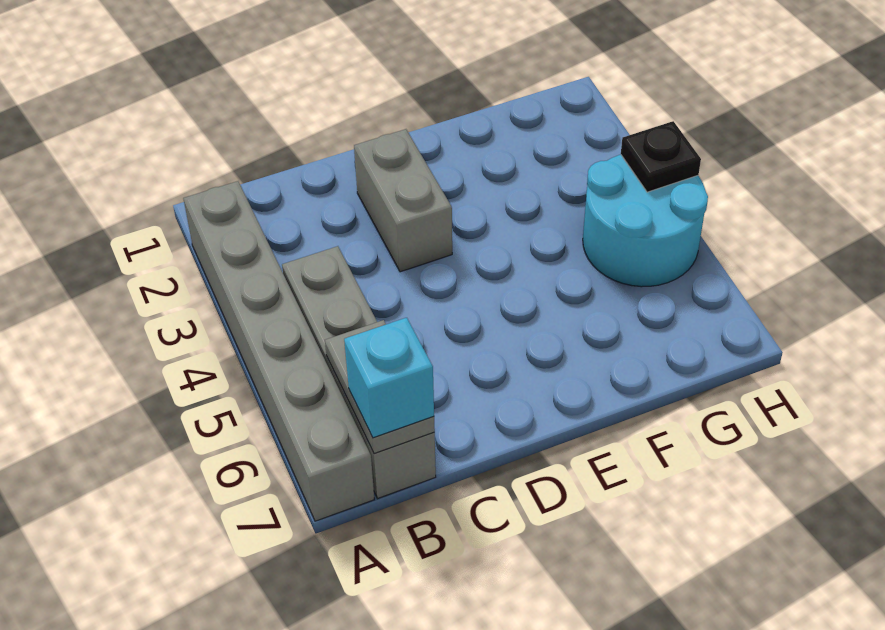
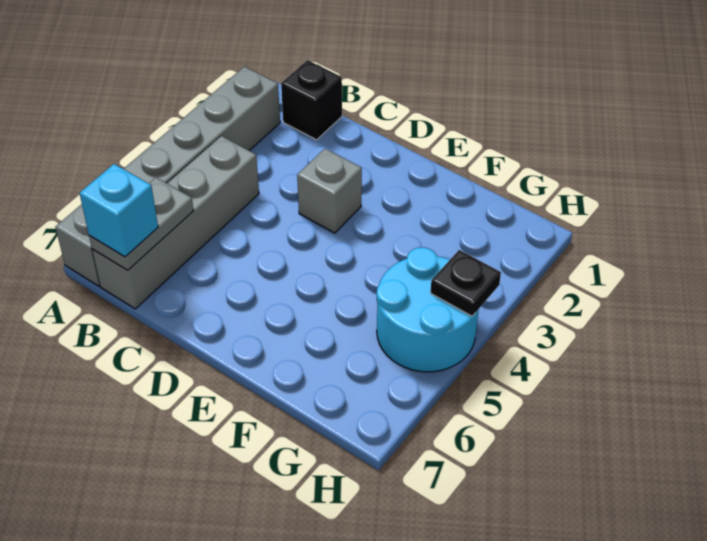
none -> black brick B1 level 1
grey brick D2:D3 level 1 -> grey brick D3 level 1

